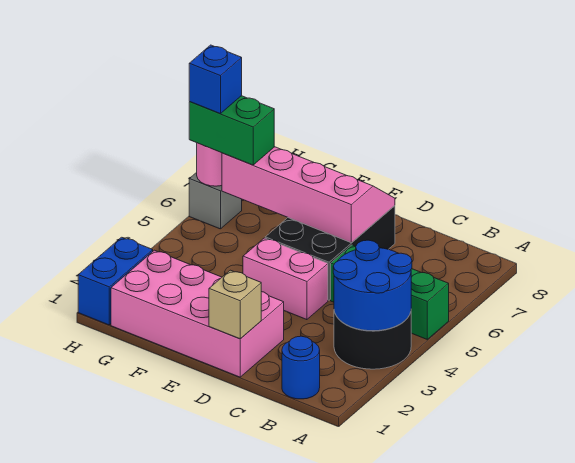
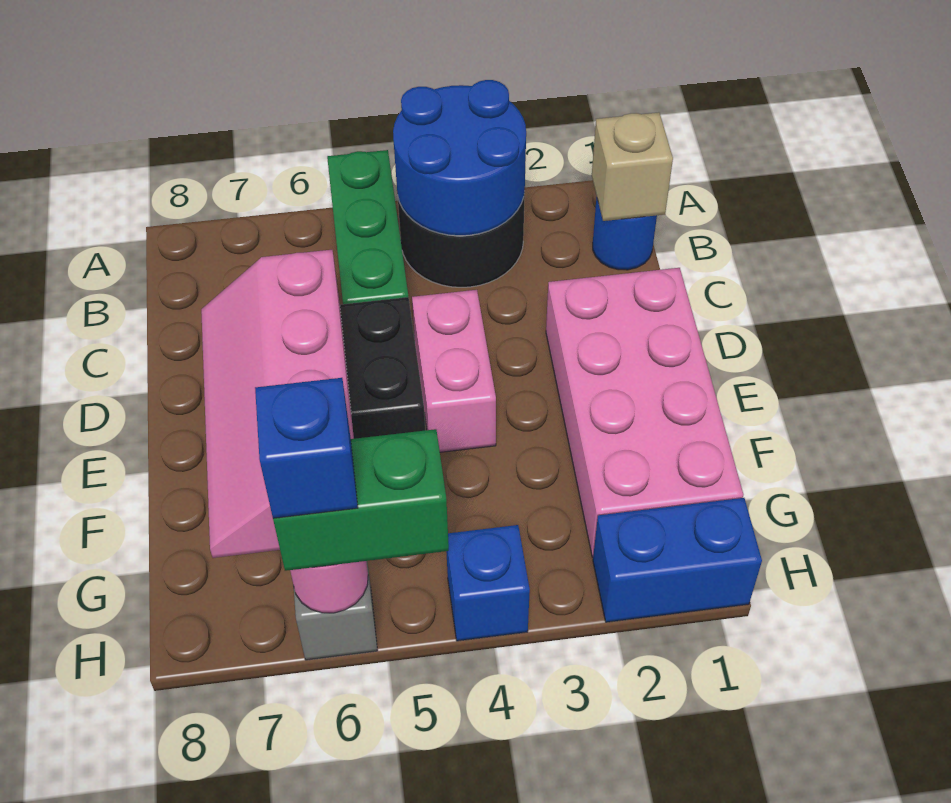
tan brick D1 level 2 -> tan brick B1 level 2
green brick G6:H6 level 3 -> green brick H5:H6 level 3
none -> blue brick H4 level 1

